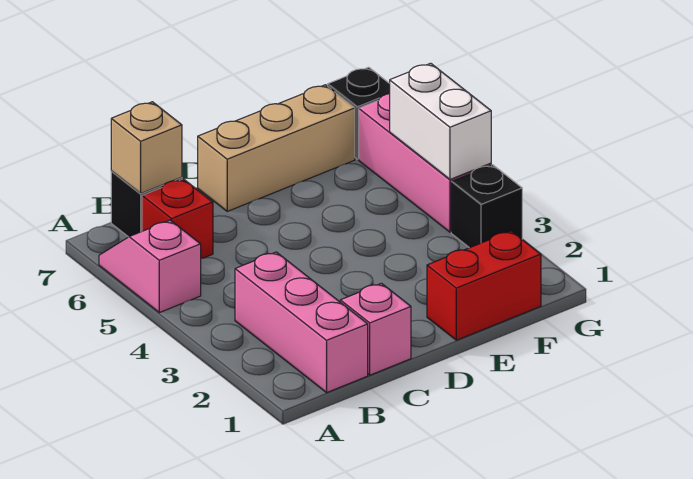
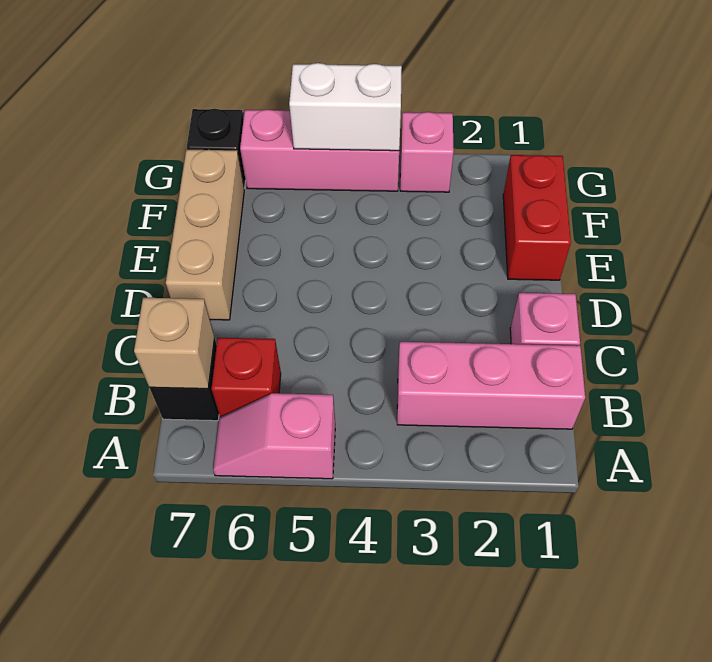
black brick G3 level 1 -> pink brick G3 level 1

